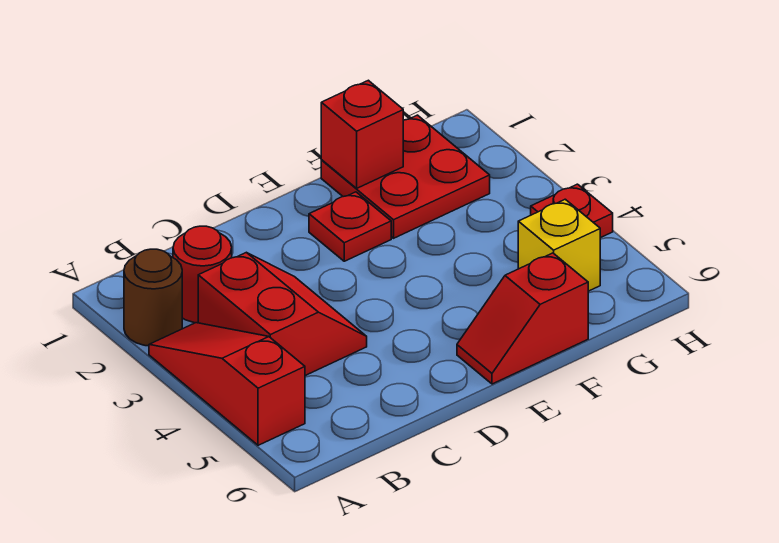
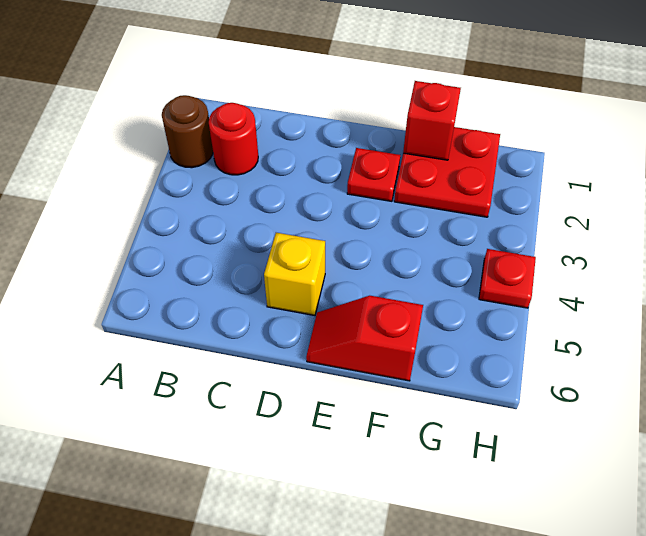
red slope A3:A5 level 1 top 5 -> none
red slope B3:C4 level 1 top B -> none
yellow brick G5 level 1 -> yellow brick D5 level 1

